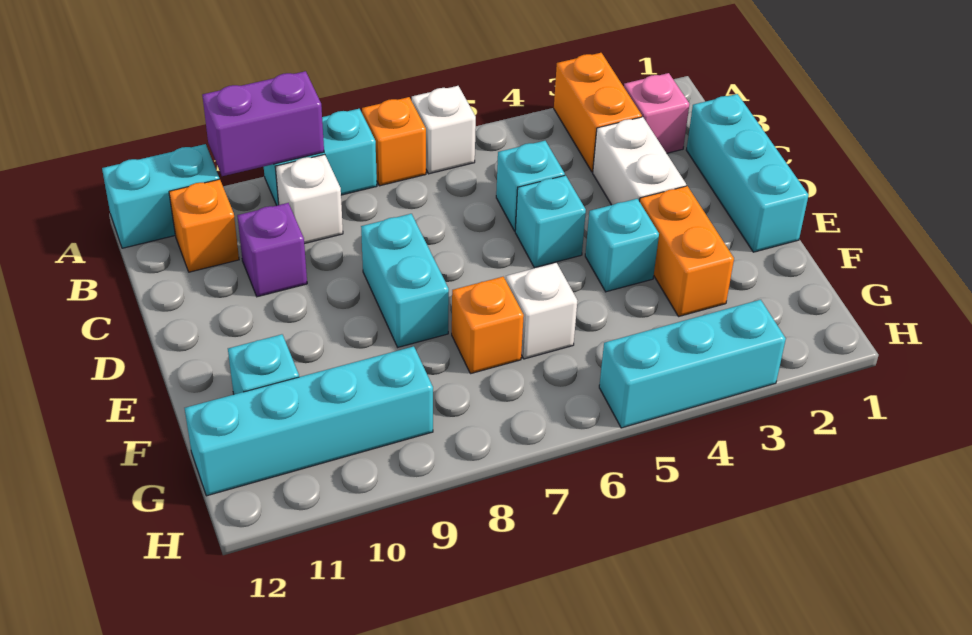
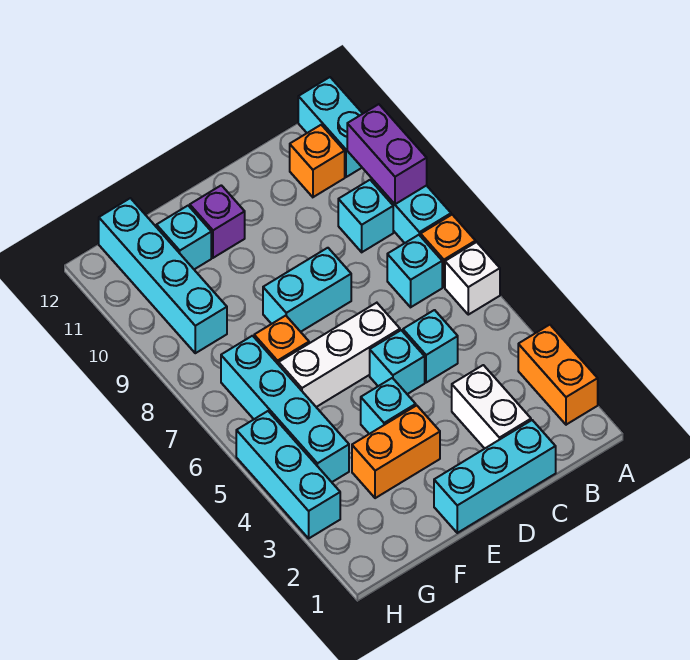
orange brick A3:B3 level 1 -> orange brick A2:A3 level 1
pink brick B2 level 1 -> none
none -> cyan brick B7 level 1
white brick B9 level 1 -> cyan brick B9 level 1
white brick C3:D3 level 1 -> white brick C2:C3 level 1
purple brick C10 level 1 -> purple brick E11 level 1
white brick F6 level 1 -> white brick D6:F6 level 1
none -> cyan brick G4:G7 level 1

